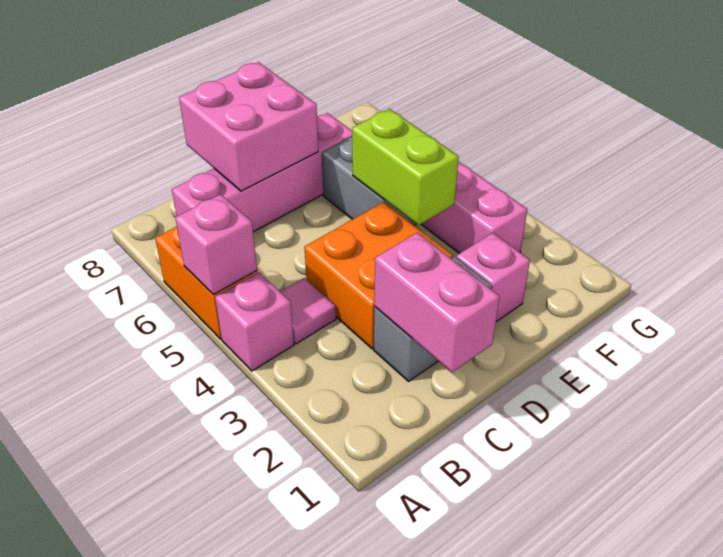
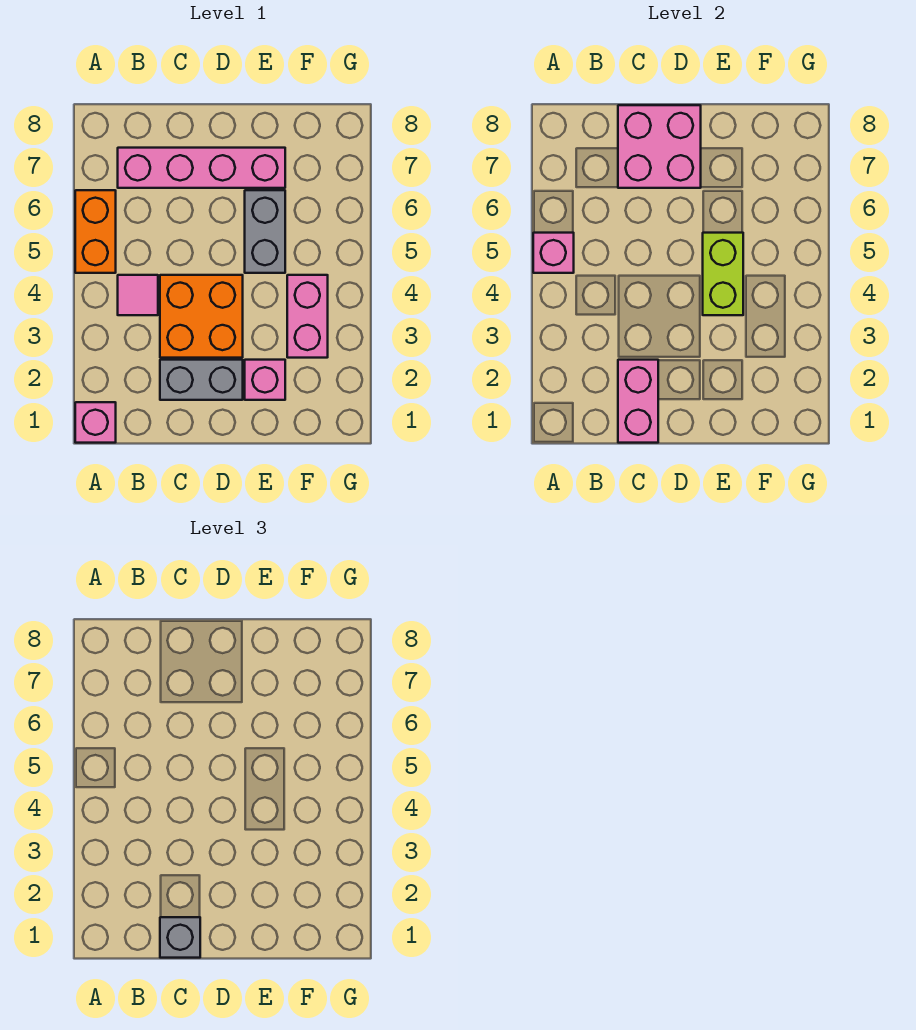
pink brick A4 level 1 -> pink brick A1 level 1
none -> grey brick C1 level 3

